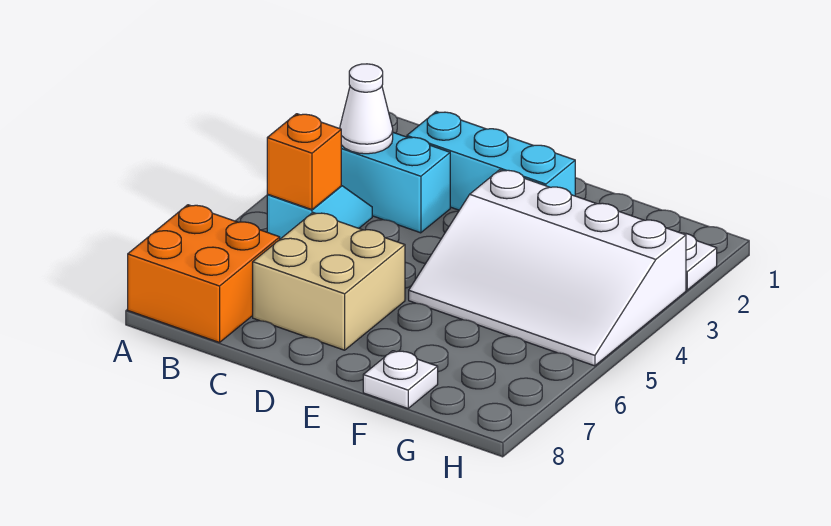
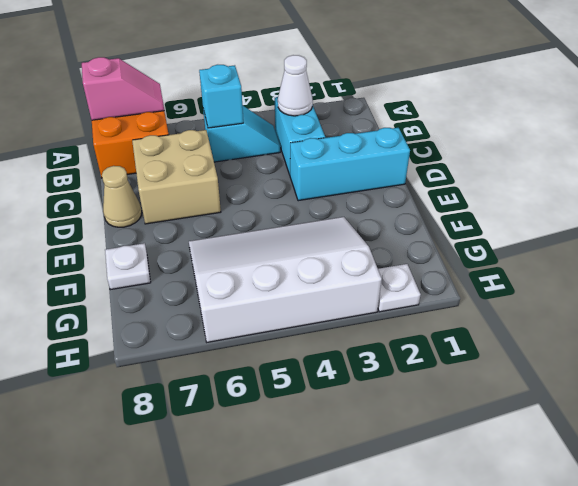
none -> pink slope A7:A8 level 2 top 8
orange brick B5 level 2 -> cyan brick B5 level 2
cyan brick C2:E2 level 1 -> cyan brick D1:D3 level 1
none -> tan cone D8 level 1
white slope E3:H5 level 1 top 3 -> white slope F3:H6 level 1 top H

